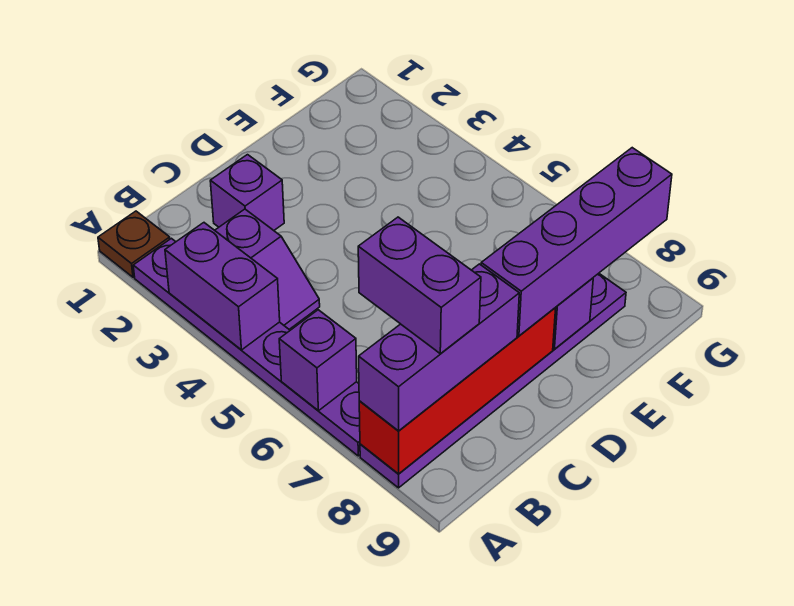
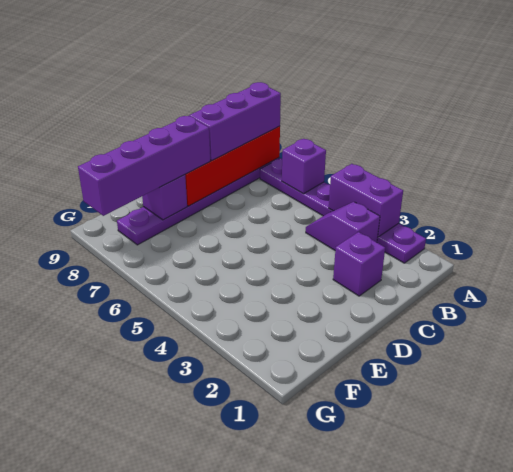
brown plate A1 level 1 -> none
purple brick B7:B8 level 4 -> none

